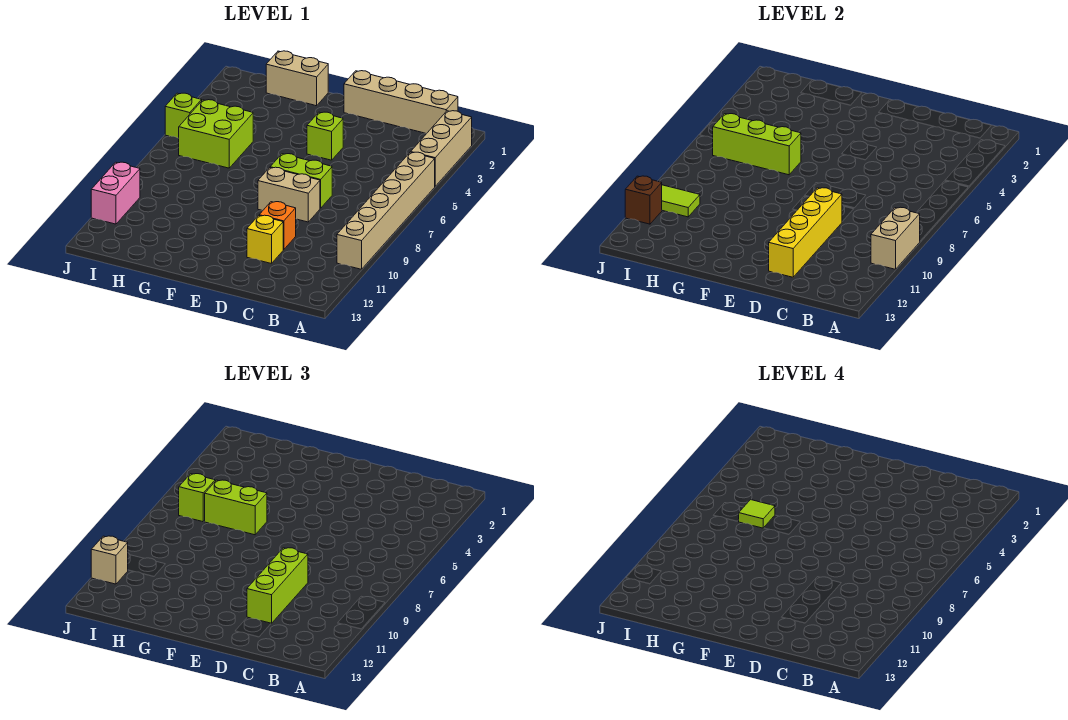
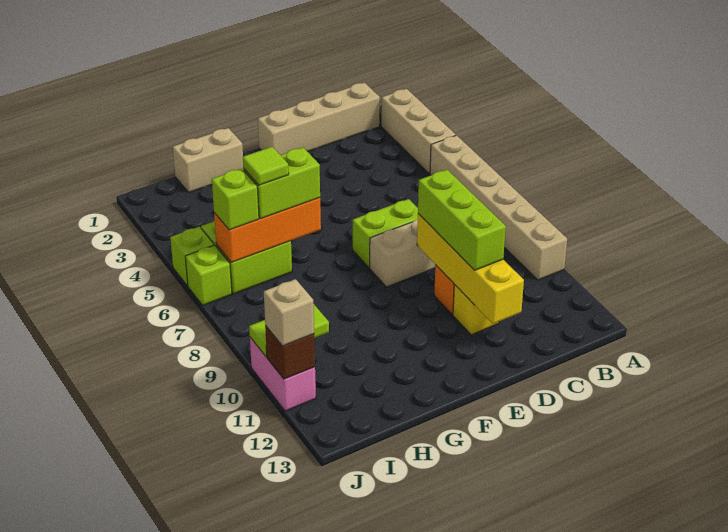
tan brick A9:A10 level 2 -> none
lime brick E4 level 1 -> lime brick J6 level 1
lime brick G6:I6 level 2 -> orange brick G6:I6 level 2

